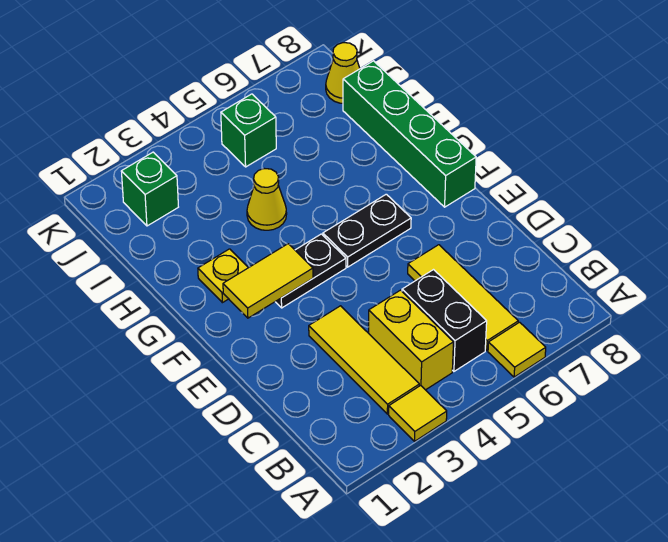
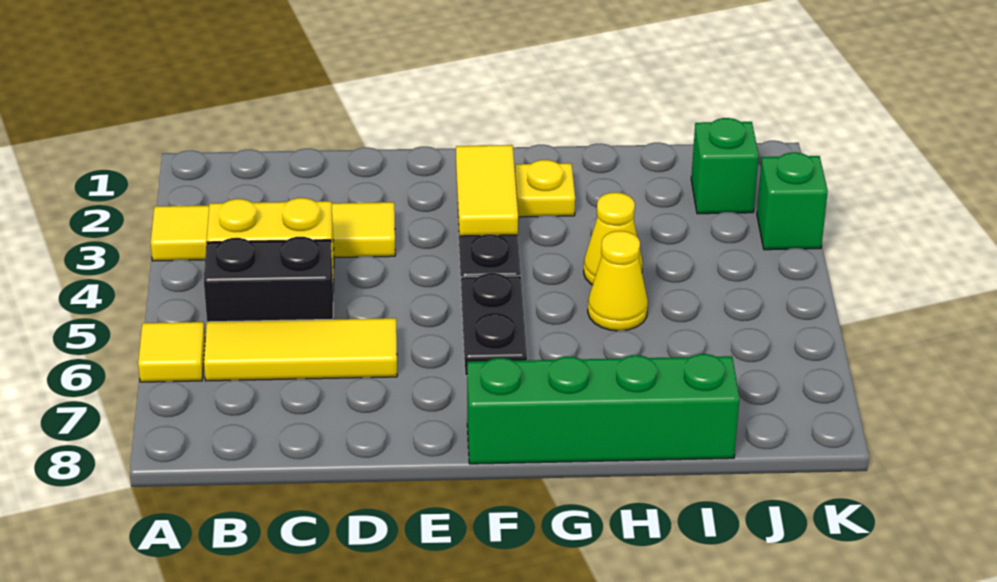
green brick J5 level 1 -> green brick K3 level 1
yellow cone J8 level 1 -> yellow cone H5 level 1

